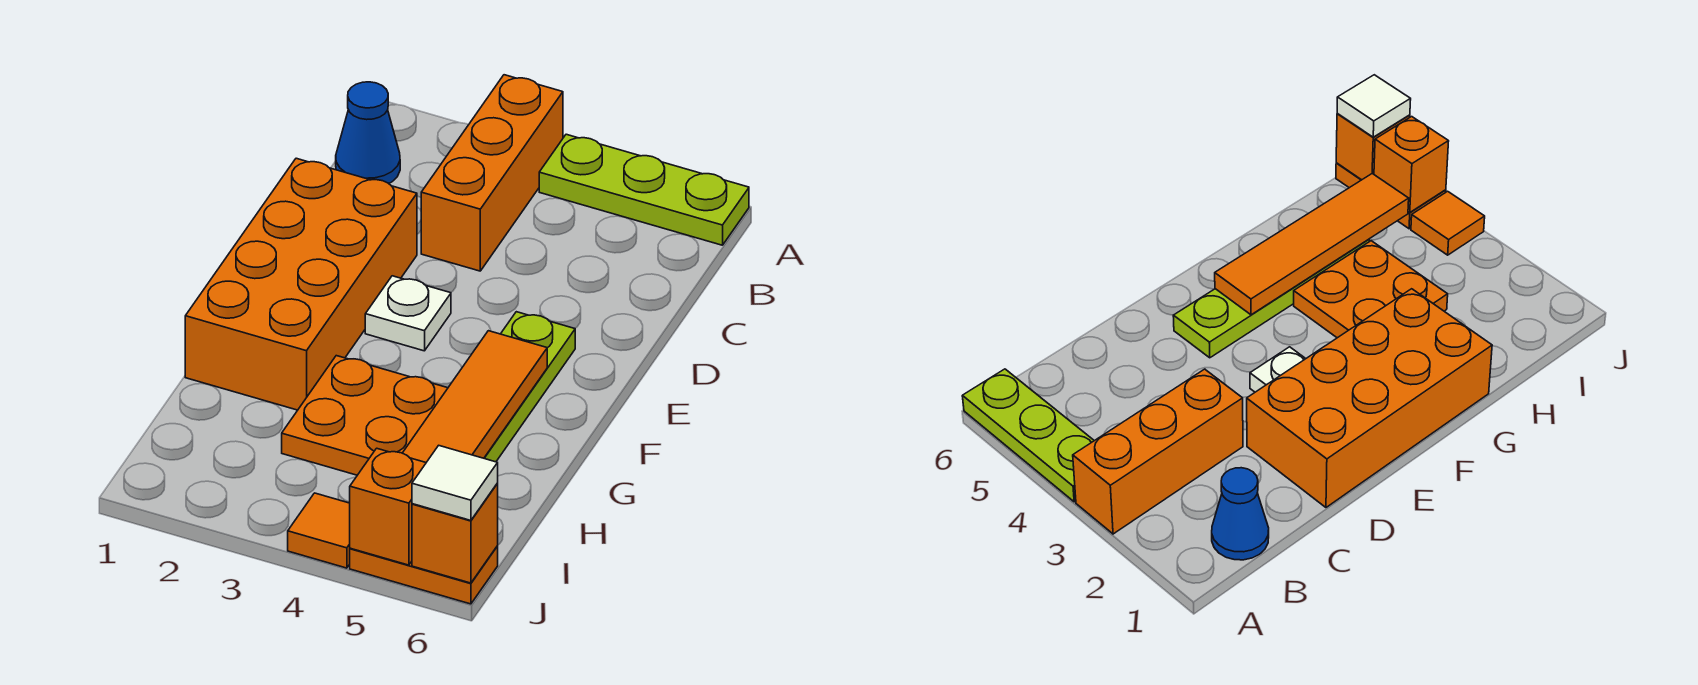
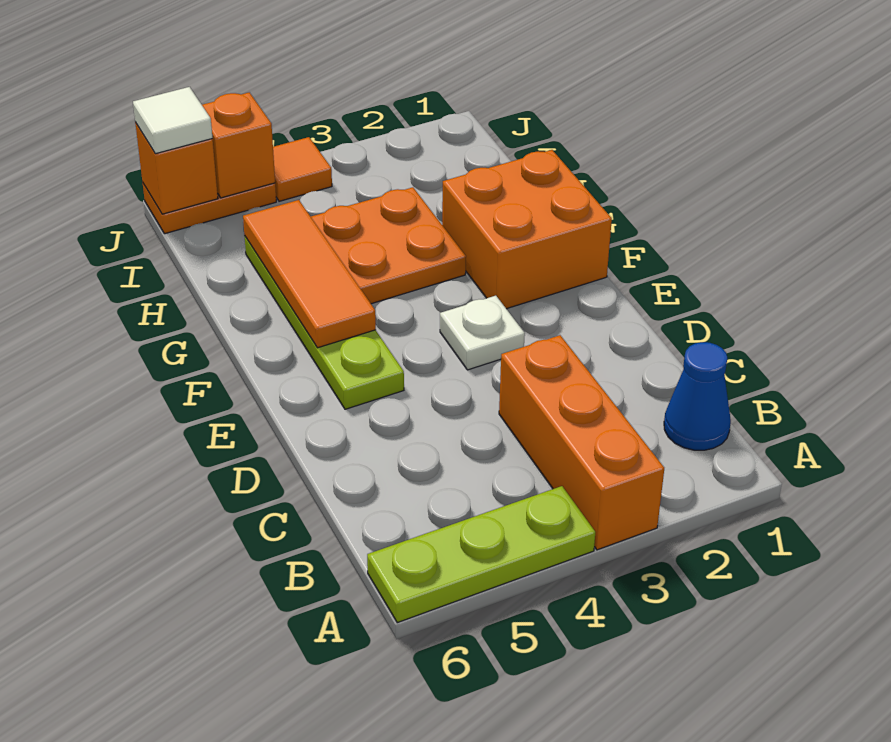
orange brick D1:G2 level 1 -> orange brick F1:G2 level 1
orange tile F5:I5 level 2 -> orange tile F5:H5 level 2

